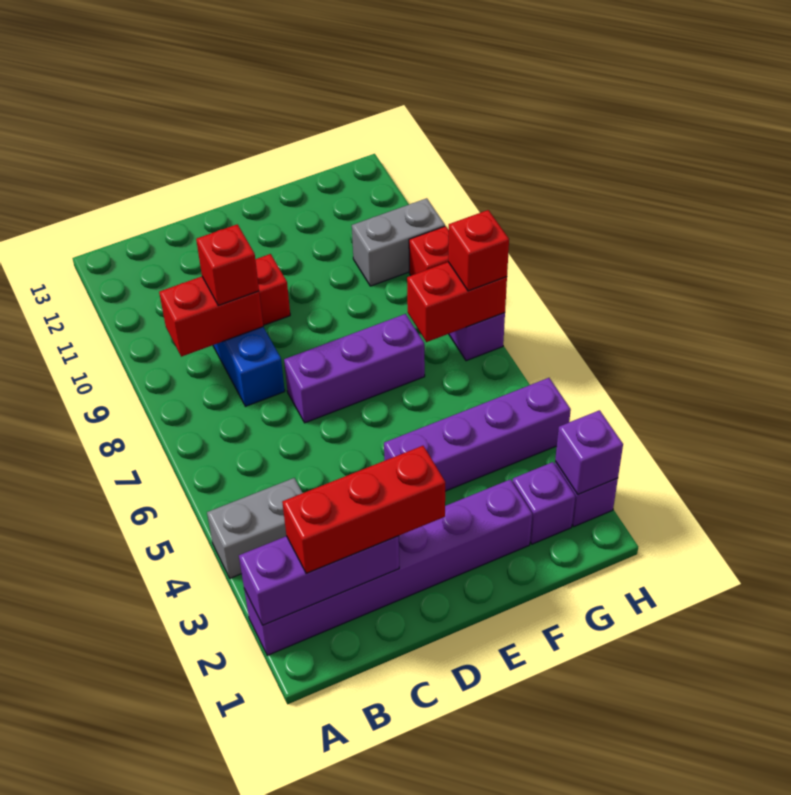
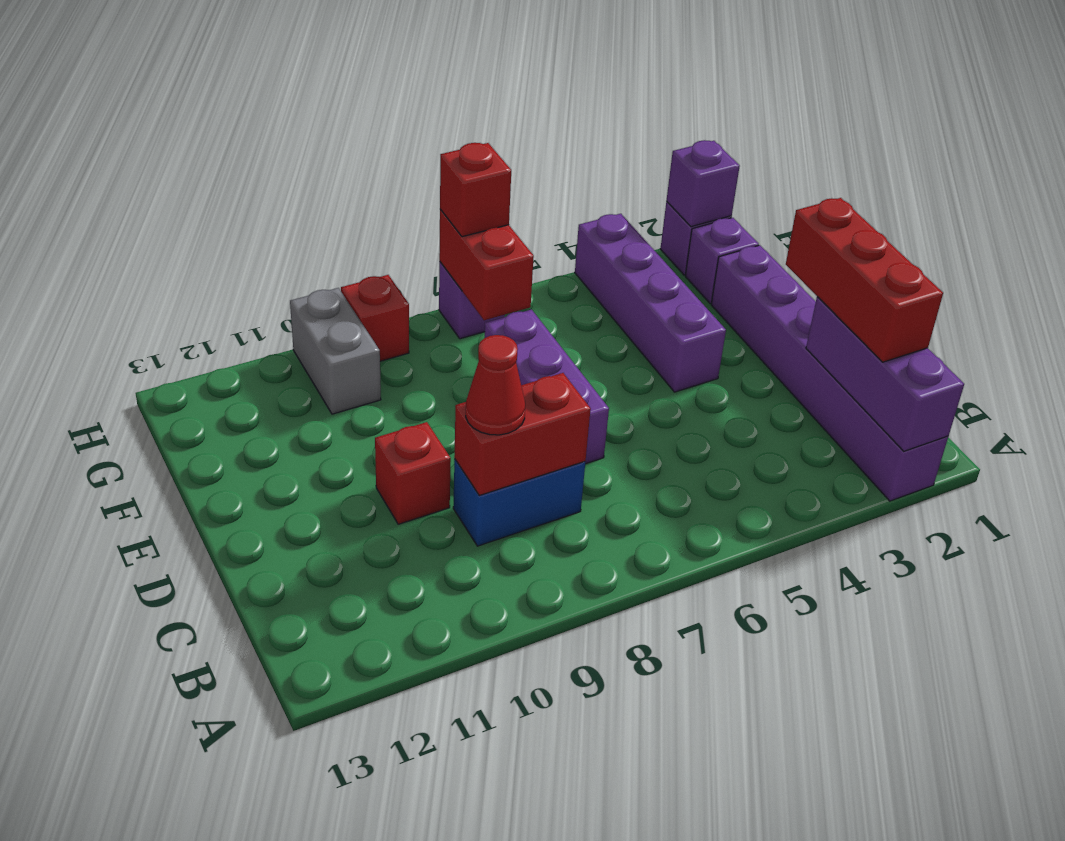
grey brick A4:B4 level 1 -> none
red brick B9:C9 level 2 -> red brick C8:C9 level 2
red brick C9 level 3 -> red cone C9 level 3

